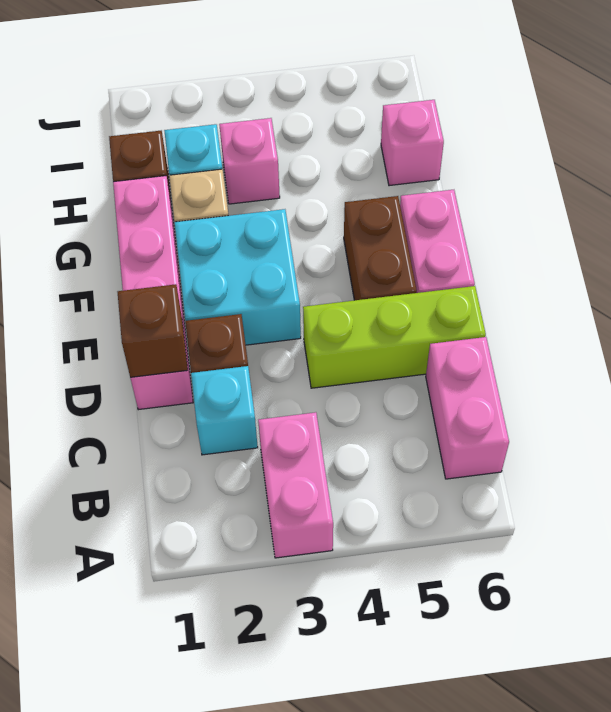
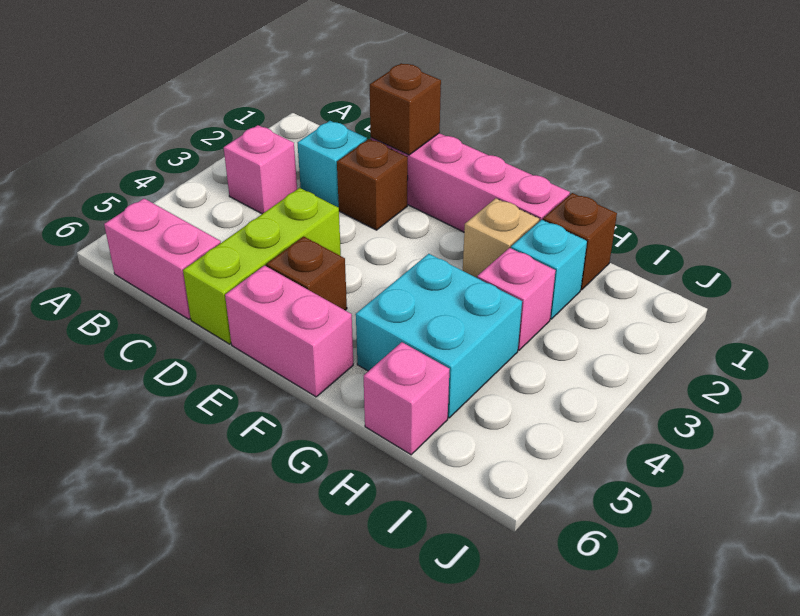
pink brick A3:B3 level 1 -> pink brick B3 level 1
cyan brick E2:F3 level 1 -> cyan brick G4:H5 level 1
brown brick E5:F5 level 1 -> brown brick E5 level 1

